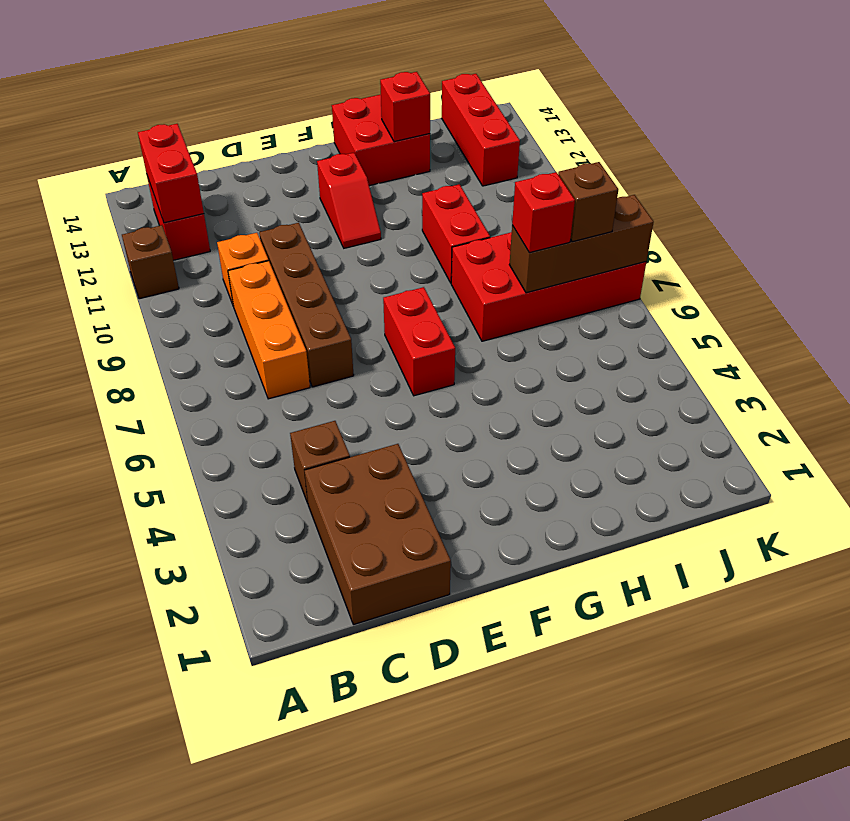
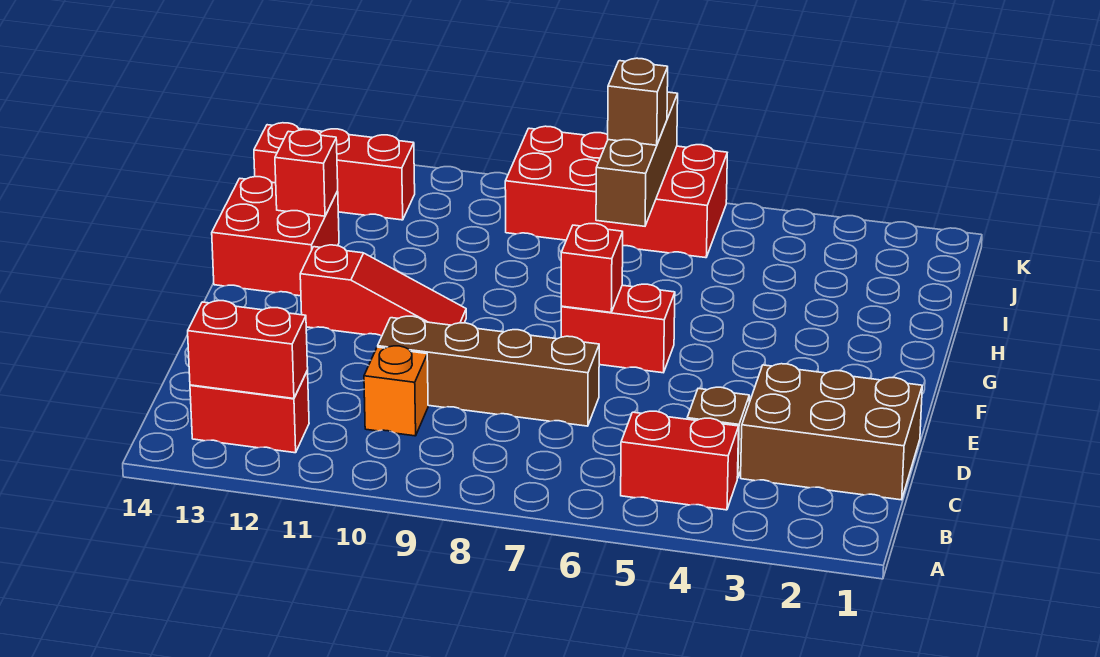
brown brick A11 level 1 -> none
orange brick C7:C9 level 1 -> none
red slope F11:F12 level 1 top 12 -> red slope F10:F12 level 1 top 12
red brick H7:K8 level 1 -> red brick J6:K9 level 1
red brick H9:H10 level 1 -> red brick B4:B5 level 1
red brick I7 level 3 -> red brick F7 level 2

